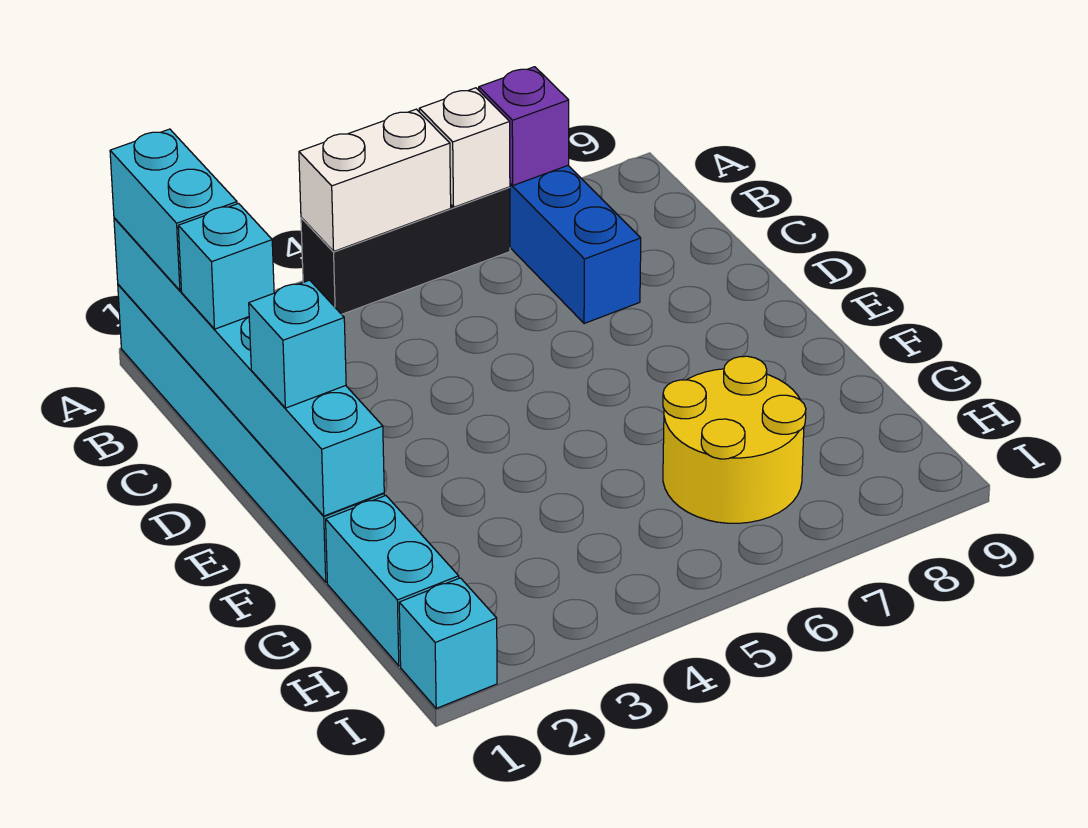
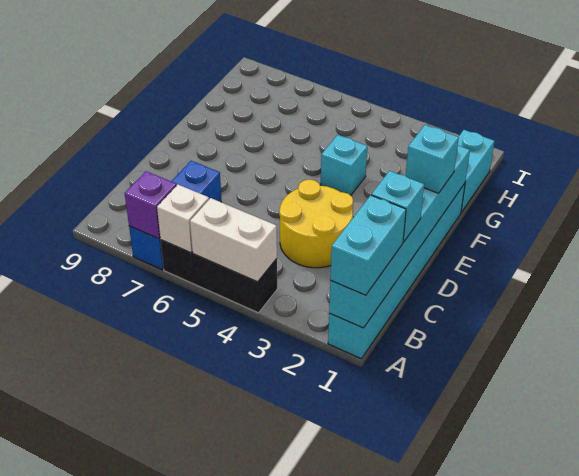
yellow round brick G6:H7 level 1 -> yellow round brick C3:D4 level 1
cyan brick I1 level 1 -> cyan brick F4 level 1

